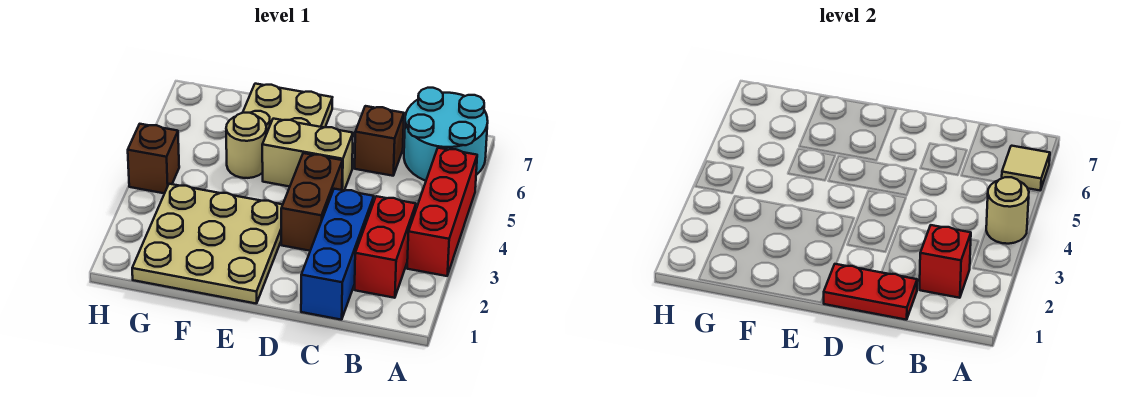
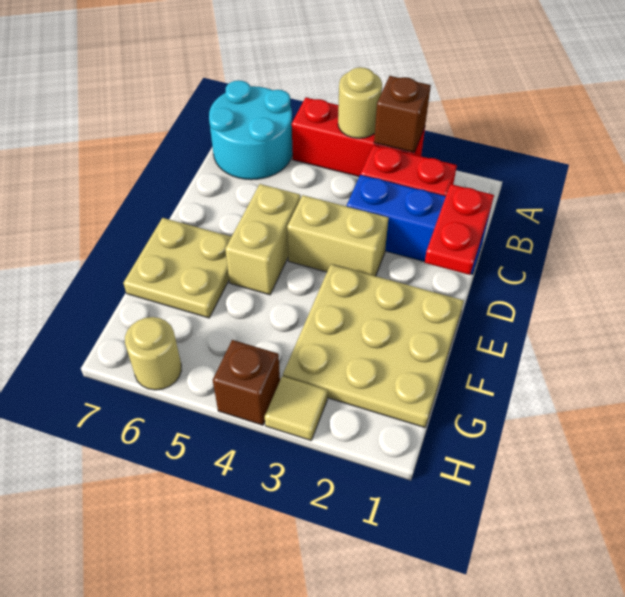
tan tile A6 level 2 -> tan tile H3 level 1
red brick B2 level 2 -> none
brown brick C6 level 1 -> brown brick A3 level 2
brown brick D3:D4 level 1 -> tan brick D3:D4 level 1
tan round brick F5 level 1 -> tan round brick H6 level 1

